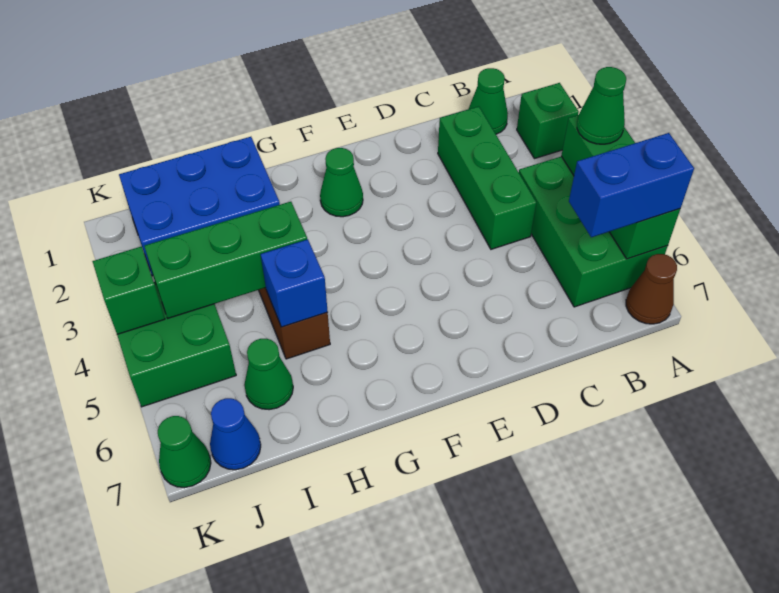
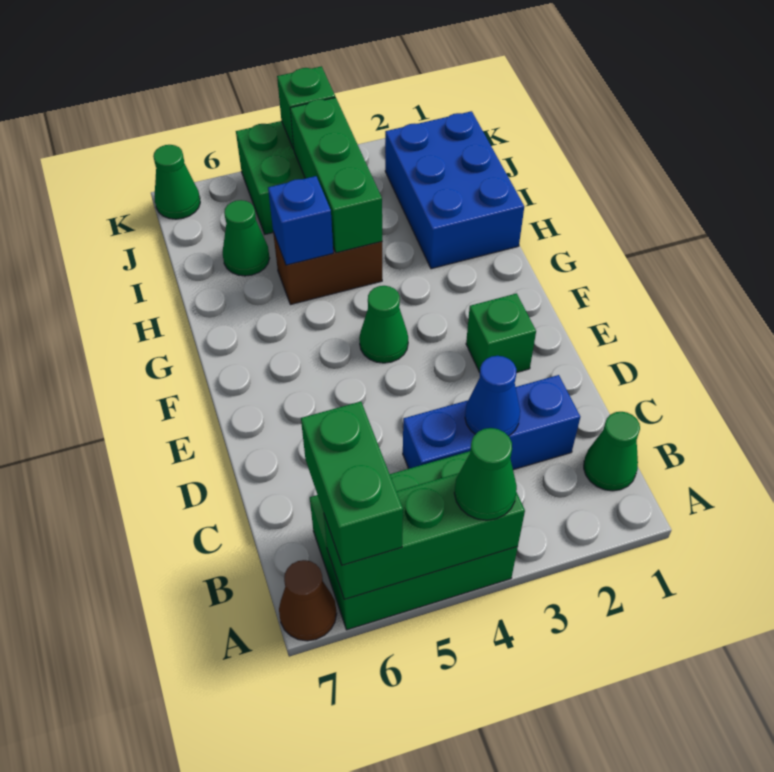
green brick A2 level 1 -> green brick E2 level 1
blue brick A6:B6 level 3 -> green brick A6:B6 level 3
green brick C2:C4 level 1 -> blue brick C2:C4 level 1
green cone F2 level 1 -> green cone F4 level 1
blue cone J7 level 1 -> blue cone C3 level 2

